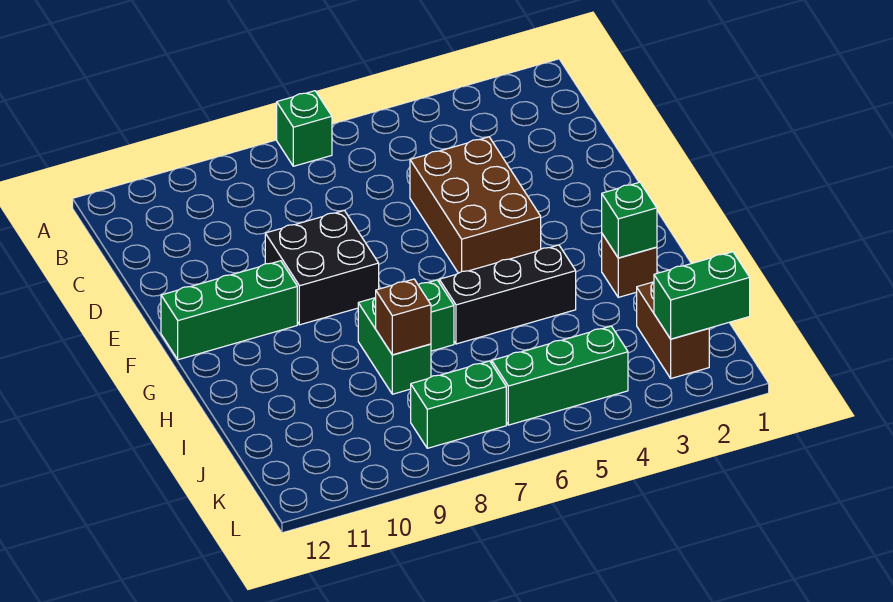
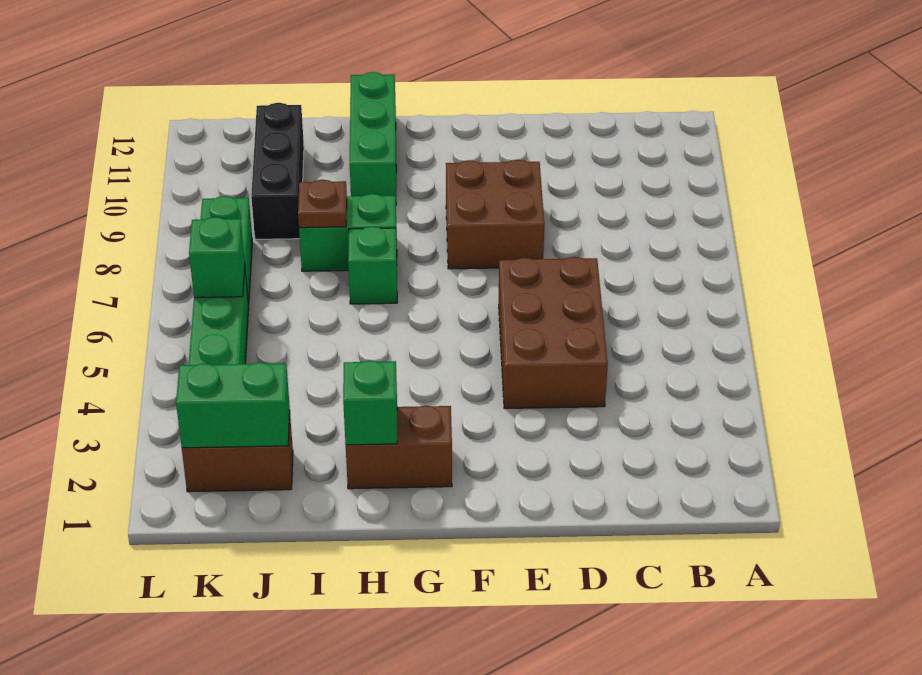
green brick A7 level 1 -> green brick K6 level 2
brown brick D4:F5 level 1 -> brown brick D4:E6 level 1
black brick E8:F9 level 1 -> brown brick E8:F9 level 1
green brick F10:F12 level 1 -> green brick H10:H12 level 1
brown brick H2 level 1 -> brown brick G2:H2 level 1
black brick H4:H6 level 1 -> black brick J9:J11 level 1
brown brick I8 level 2 -> brown plate I8 level 2
green brick K1:K2 level 2 -> green brick J2:K2 level 2

